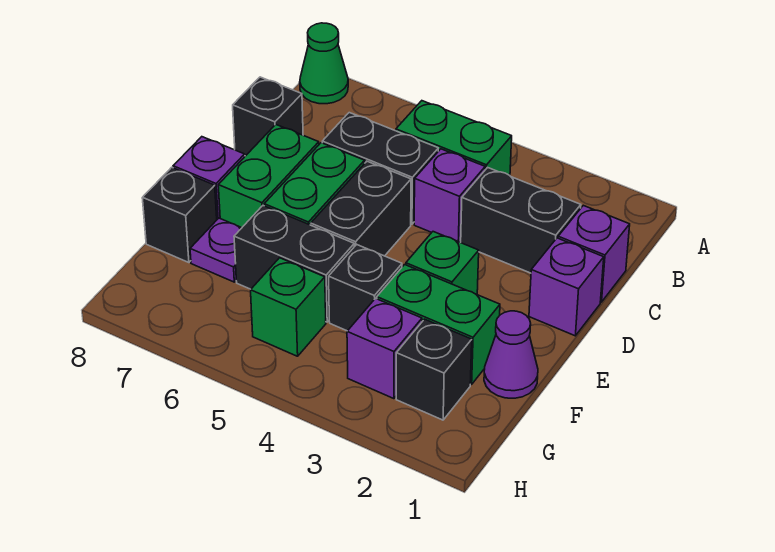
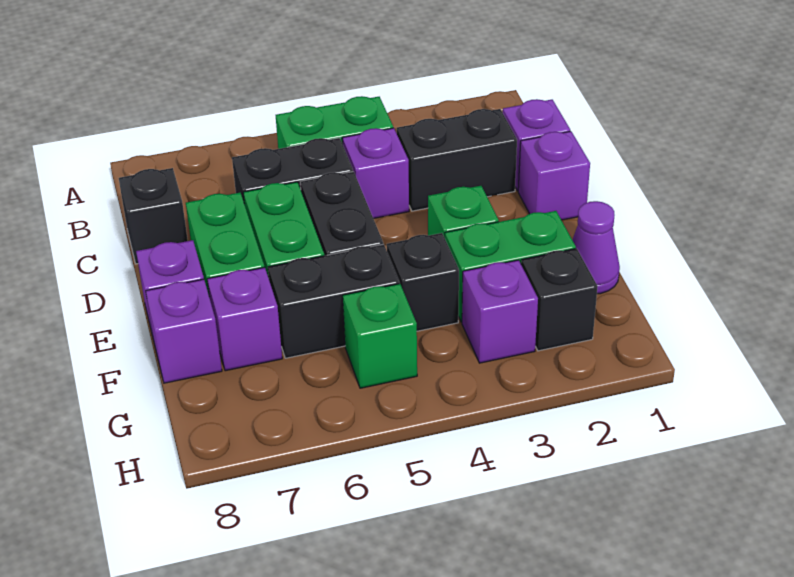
green cone A8 level 1 -> none
purple plate F7 level 1 -> purple brick F7 level 1
black brick F8 level 1 -> purple brick F8 level 1

